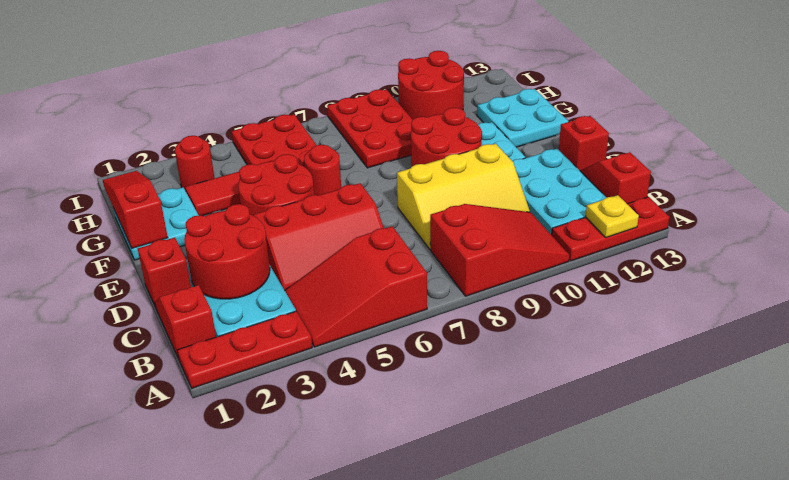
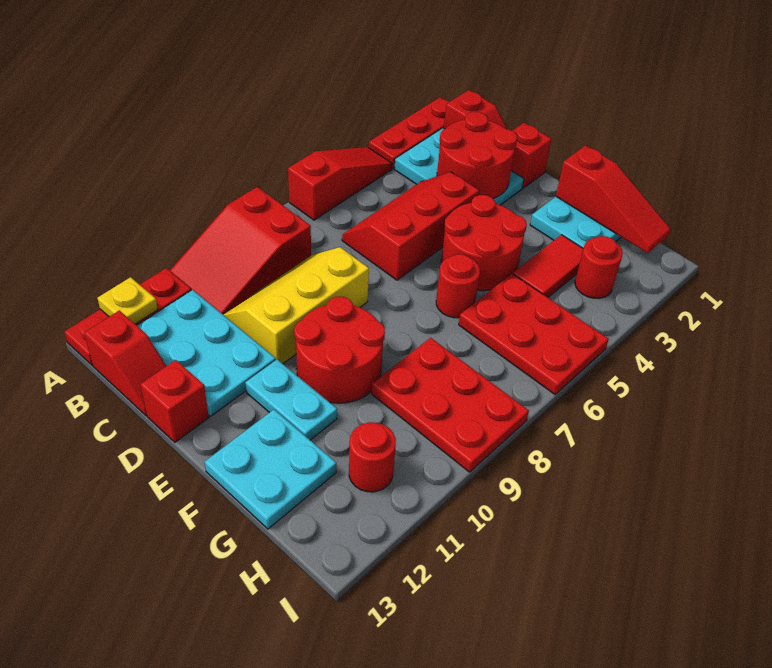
red slope A4:B6 level 1 top 6 -> red slope A4:A6 level 1 top 6
red round brick H10:I11 level 1 -> red round brick H11 level 1

